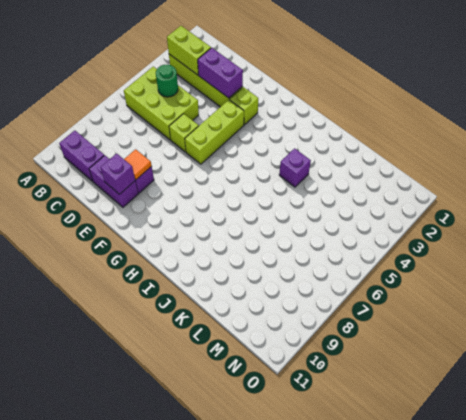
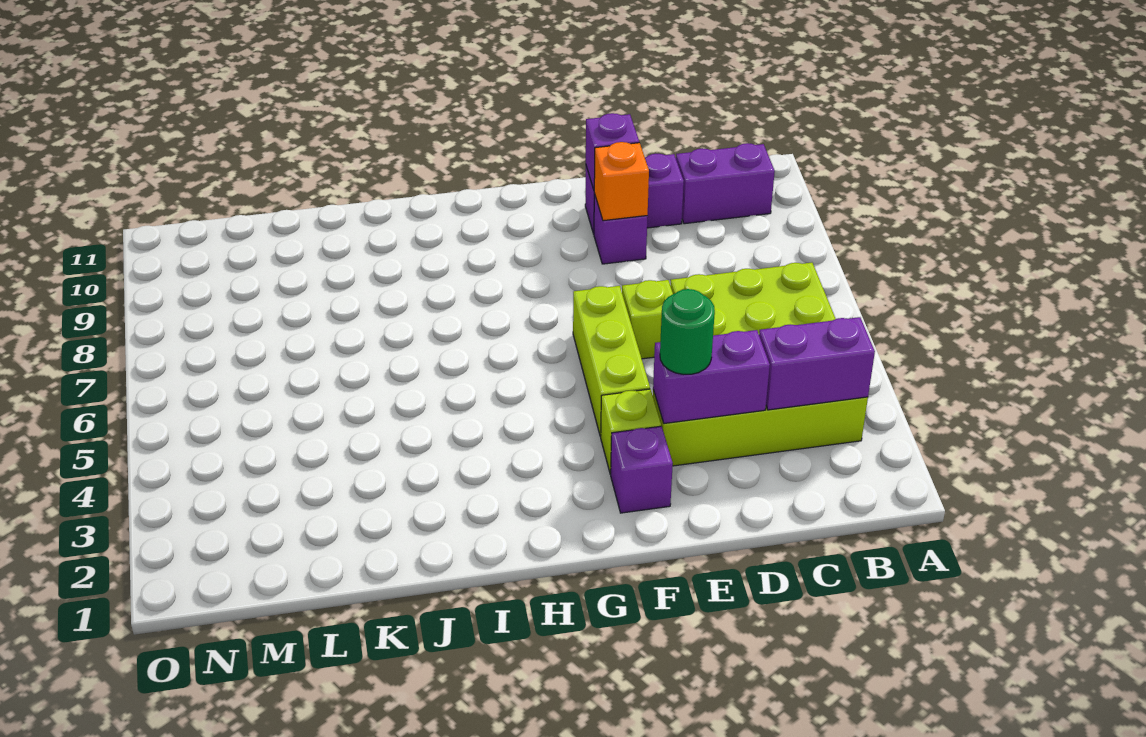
lime brick B3:C3 level 2 -> purple brick B3:C3 level 2
green round brick C5 level 2 -> green round brick E3 level 3
orange tile E9 level 2 -> orange brick E9 level 2
purple brick J4 level 1 -> purple brick F2 level 1

